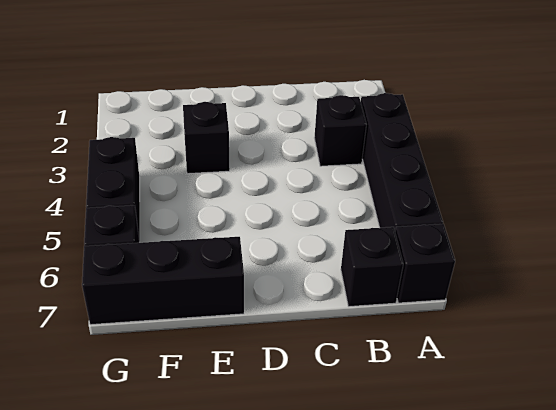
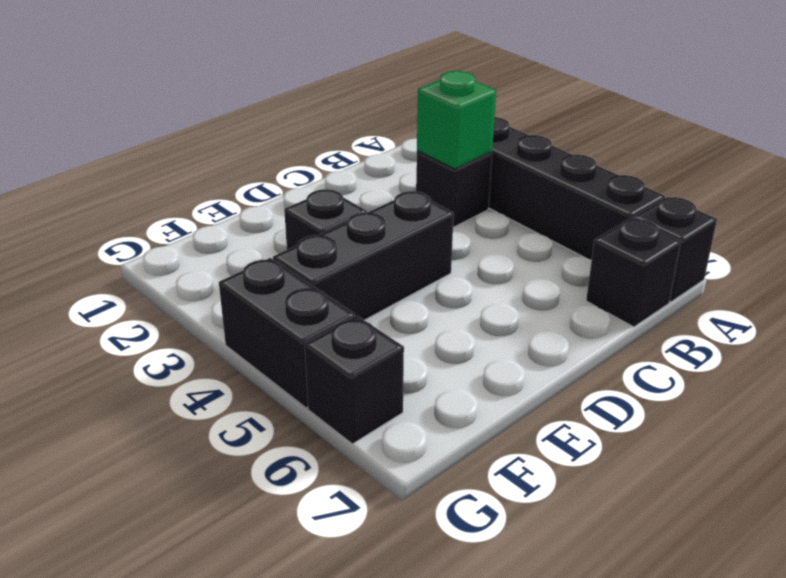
none -> green brick B3 level 2
black brick E7:G7 level 1 -> black brick D4:F4 level 1

